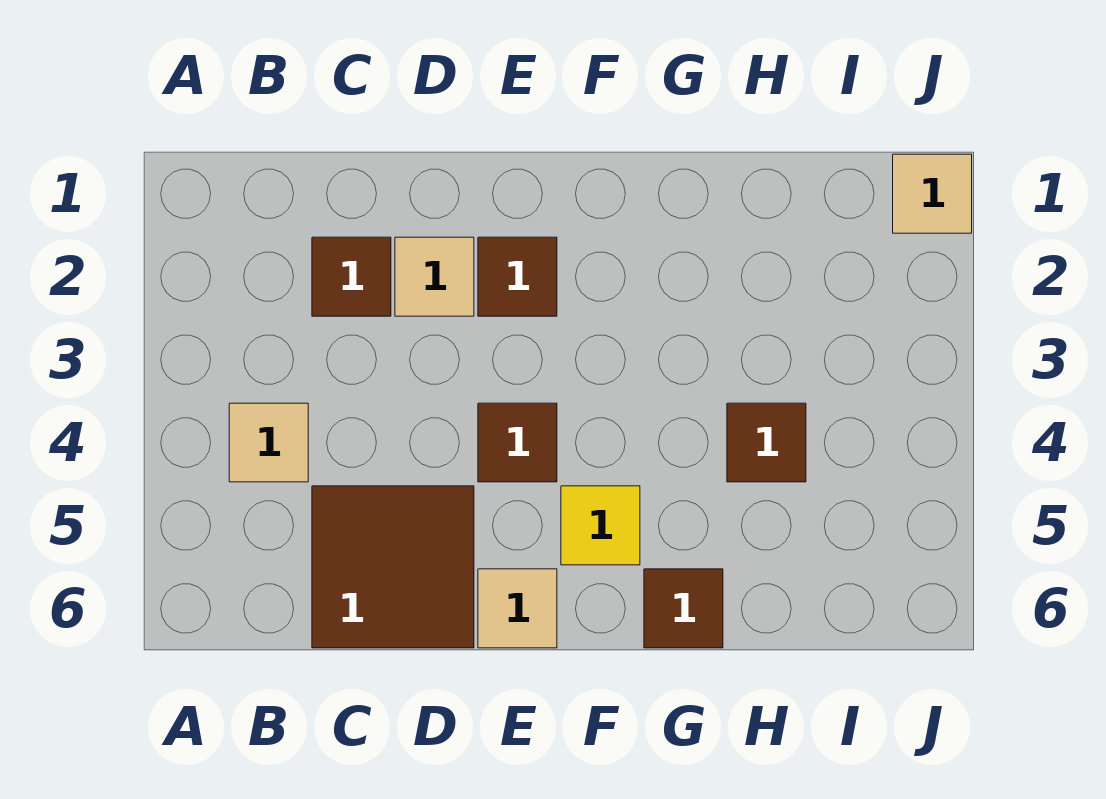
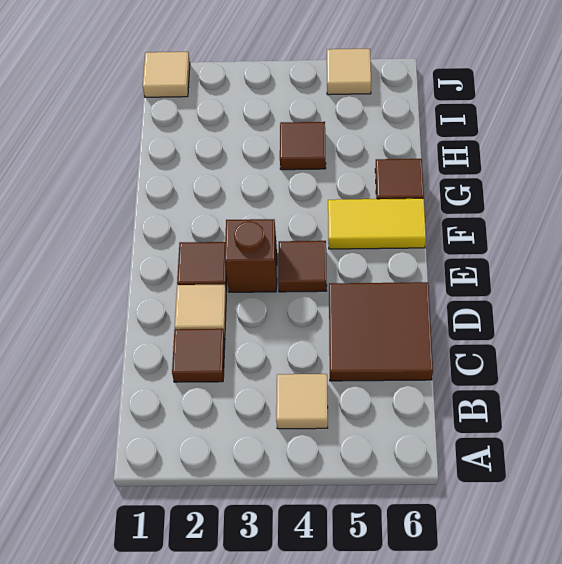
none -> brown brick E3 level 1
tan tile E6 level 1 -> tan tile J5 level 1
yellow tile F5 level 1 -> yellow tile F5:F6 level 1

